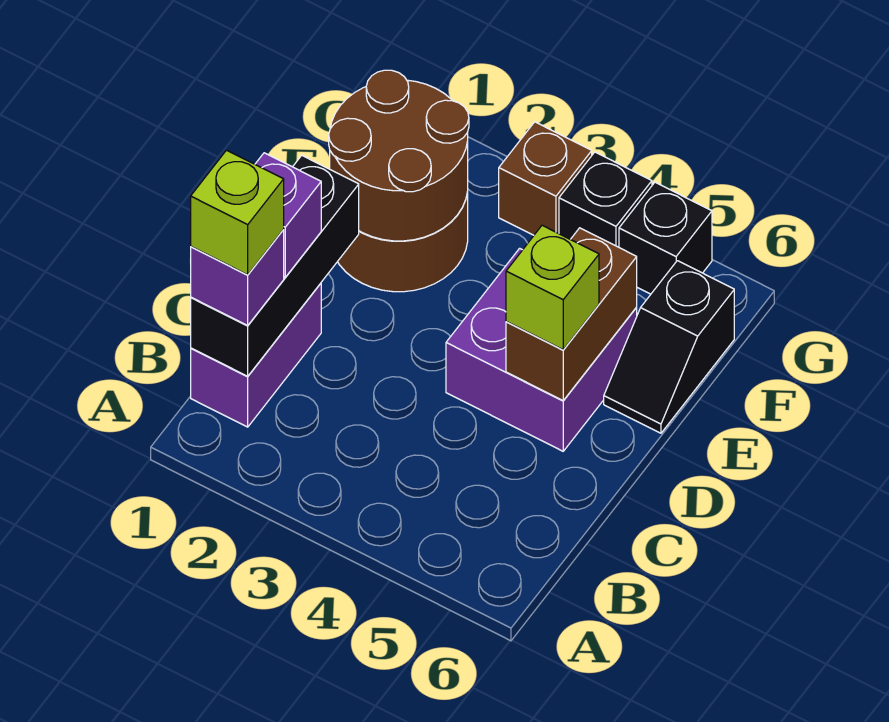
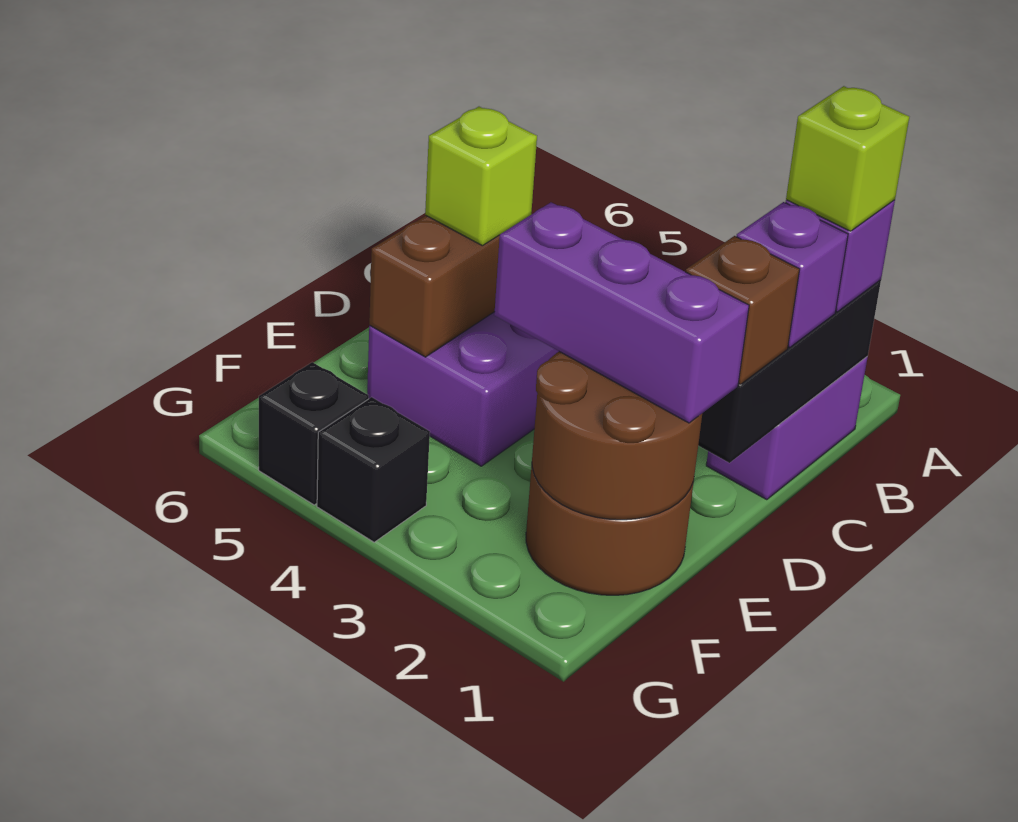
none -> purple brick E1:E3 level 3
black slope E6:F6 level 1 top F -> none
brown brick G3 level 1 -> brown brick D1 level 3

